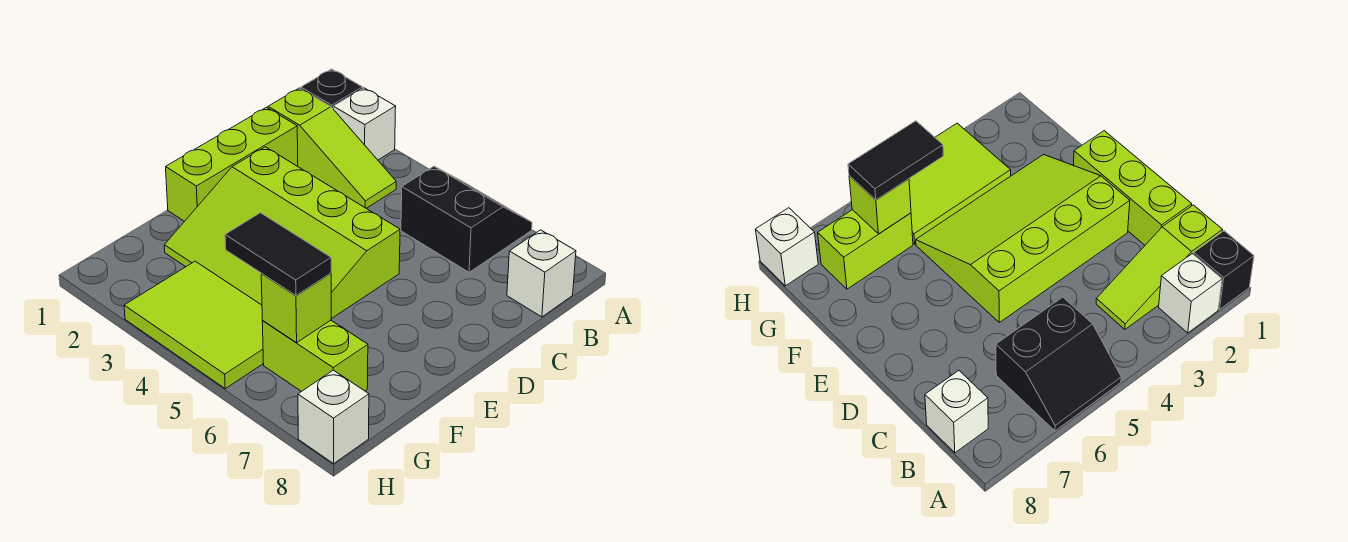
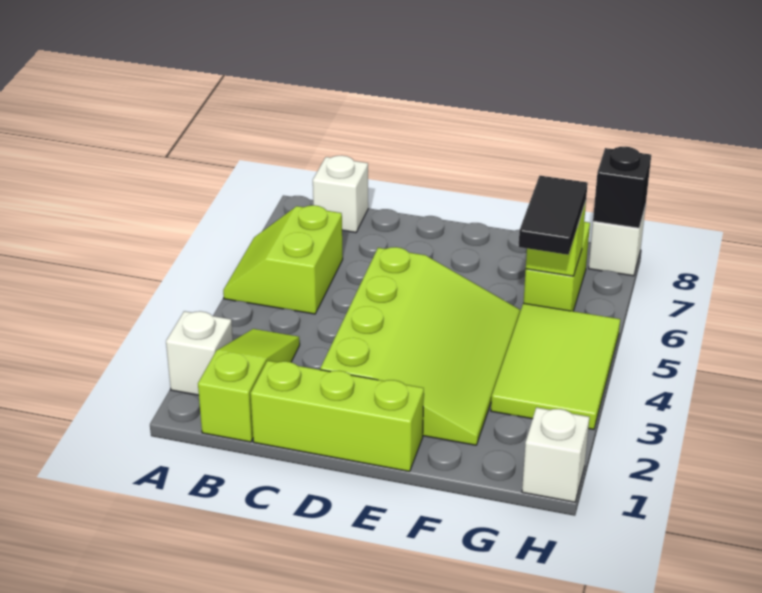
black brick A1 level 1 -> black brick H8 level 2
black slope A5:B6 level 1 top B -> lime slope A5:B6 level 1 top B
none -> white brick H1 level 1

